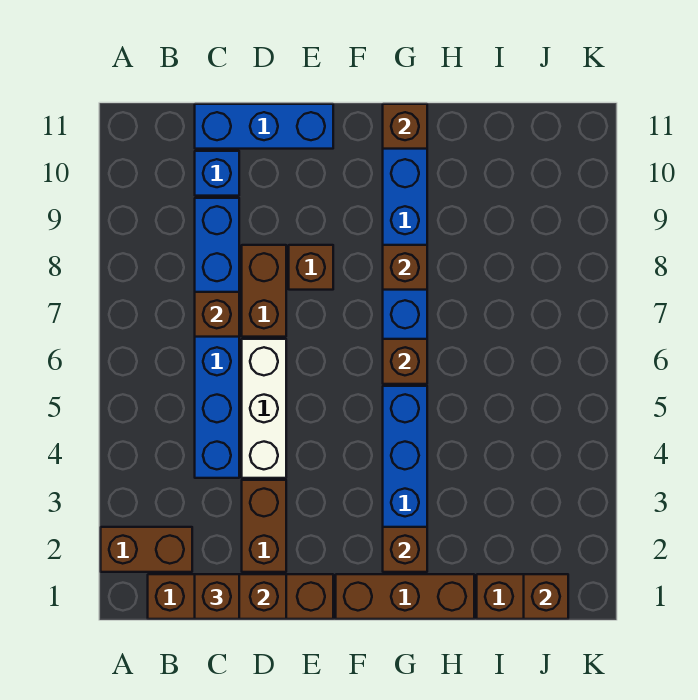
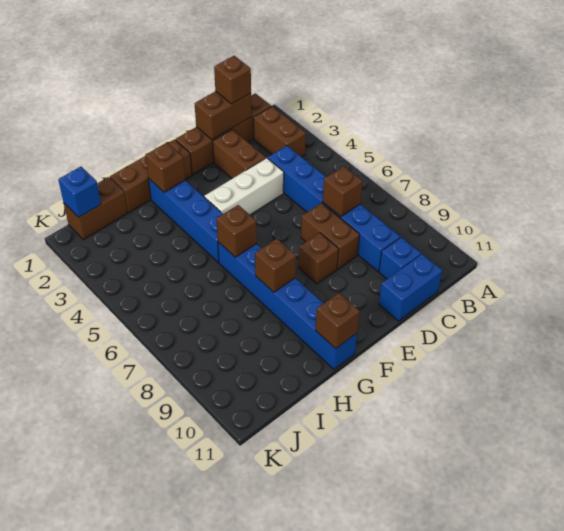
brown brick A2:B2 level 1 -> brown brick B2:B3 level 1
blue brick C11:E11 level 1 -> blue brick C11:D11 level 1
white brick D4:D6 level 1 -> white brick D4:F4 level 1
brown brick J1 level 2 -> blue brick J1 level 2

